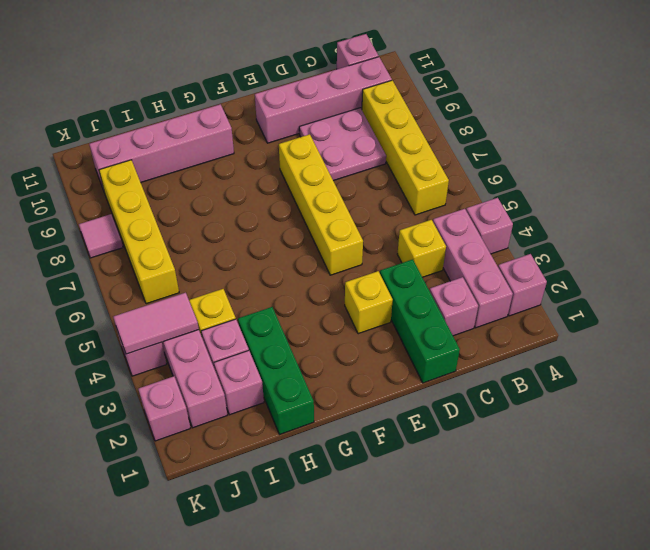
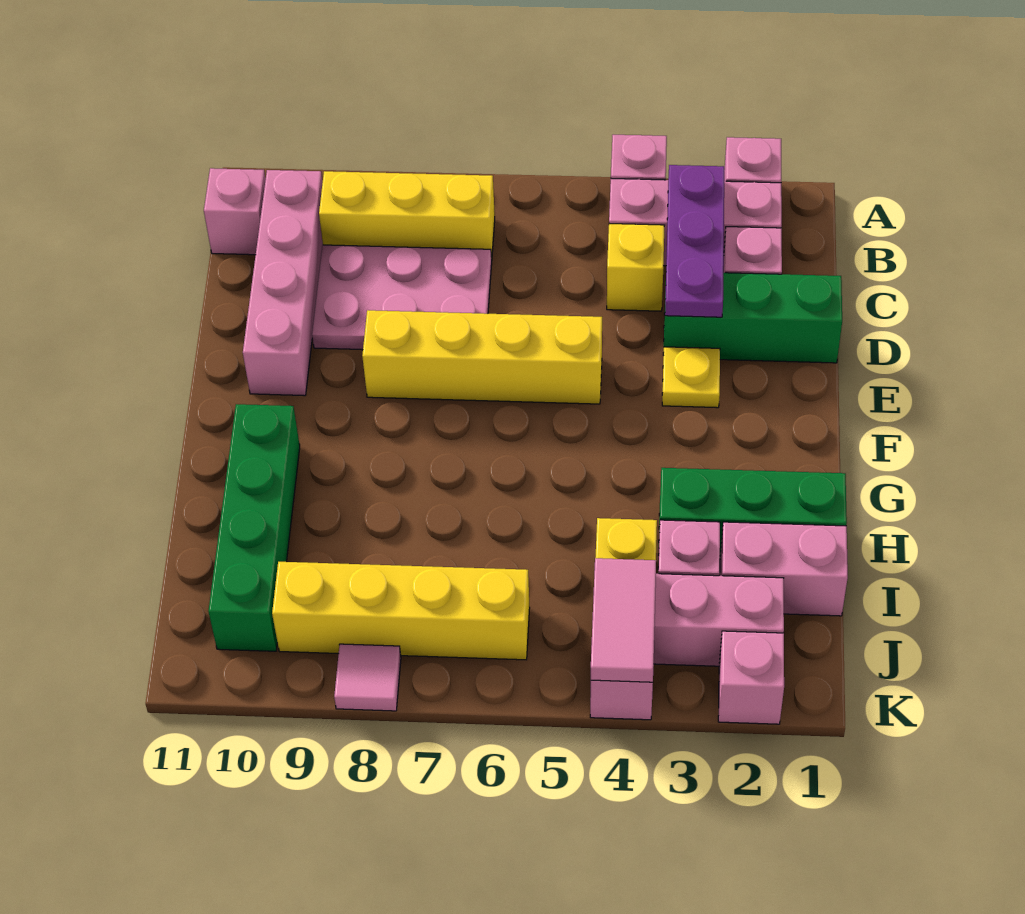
none -> purple plate B3:D3 level 2
yellow brick B6:B9 level 1 -> yellow brick B7:B9 level 1
pink plate C8:D9 level 1 -> pink plate C7:D9 level 1
yellow brick E3 level 1 -> yellow plate E3 level 1
pink brick G10:J10 level 1 -> green brick G10:J10 level 1
pink brick I2 level 1 -> pink brick I1:I2 level 1

